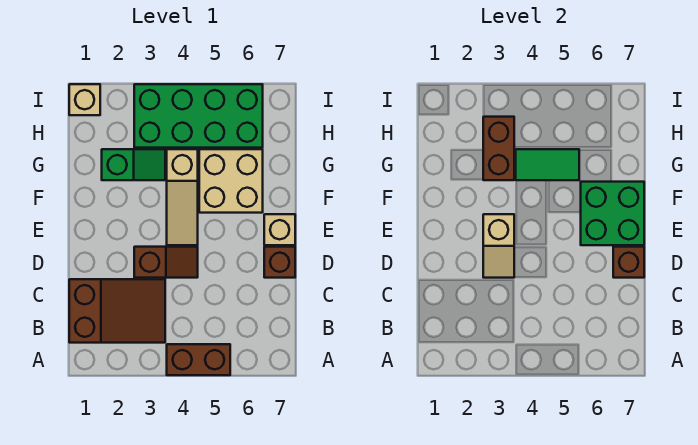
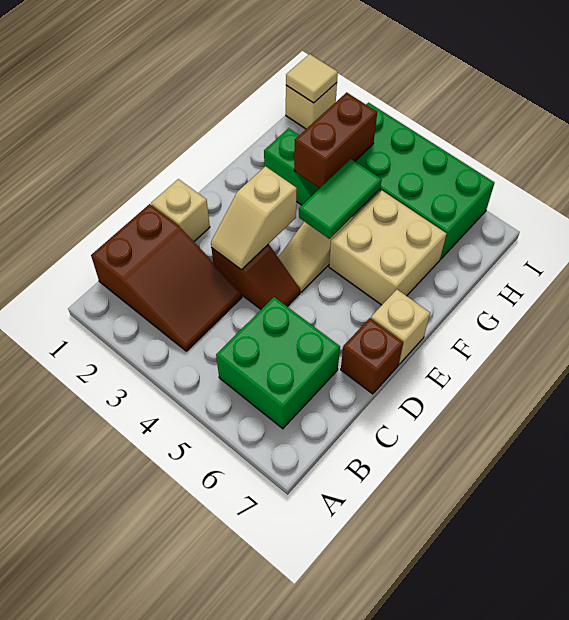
brown brick A4:A5 level 1 -> none
none -> tan brick D1 level 1
brown brick D7 level 2 -> none
green brick E6:F7 level 2 -> green brick B5:C6 level 1
green tile G4:G5 level 2 -> green tile F4:G4 level 2
none -> tan tile I1 level 2

